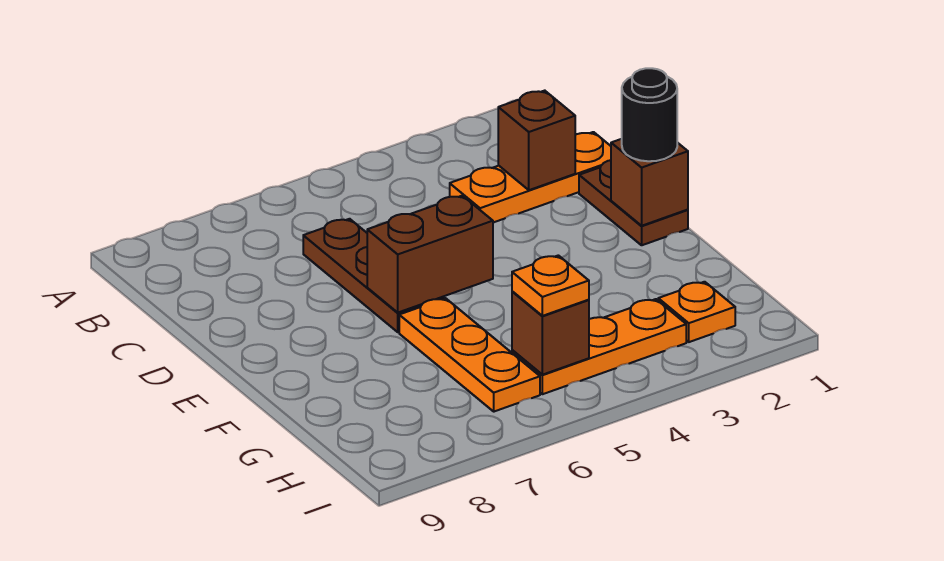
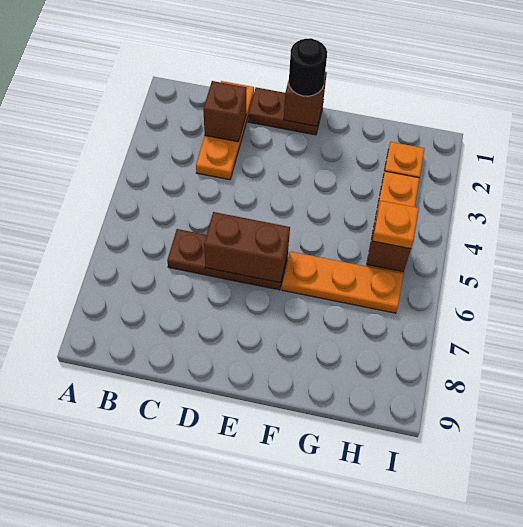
brown brick E5:E6 level 2 -> brown brick D6:E6 level 2

